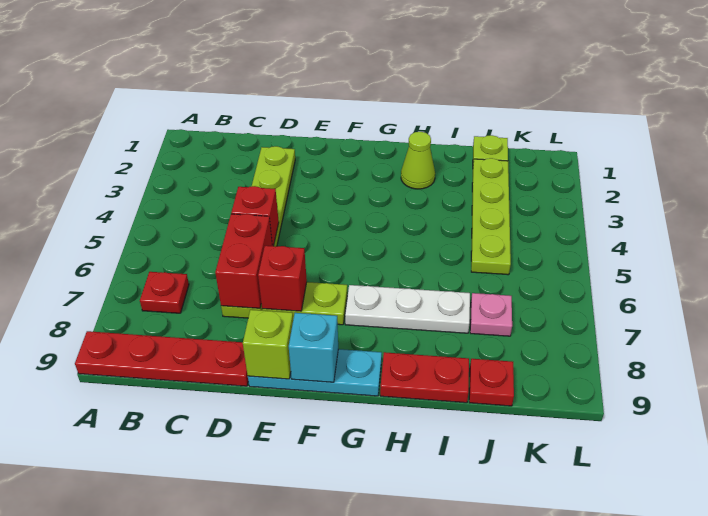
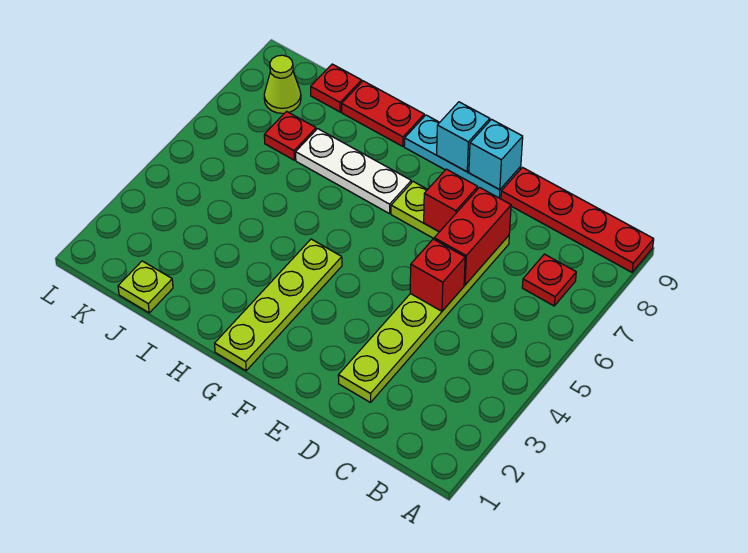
lime brick E9 level 2 -> cyan brick E9 level 2
lime cone H2 level 1 -> lime cone K8 level 1
lime plate J2:J5 level 1 -> lime plate G1:G4 level 1
pink plate J7 level 1 -> red plate J7 level 1

